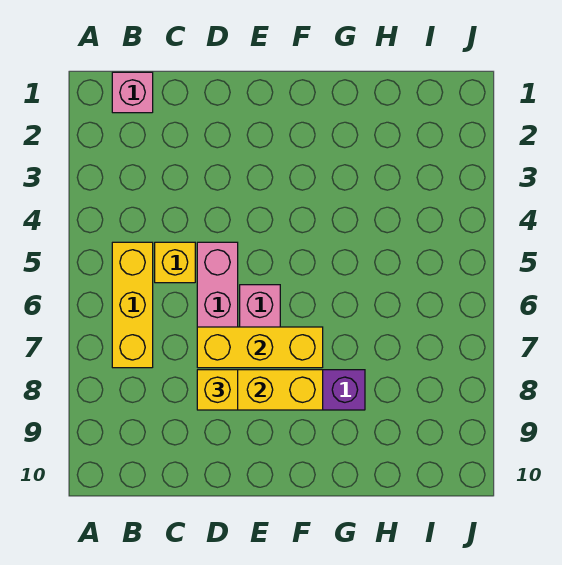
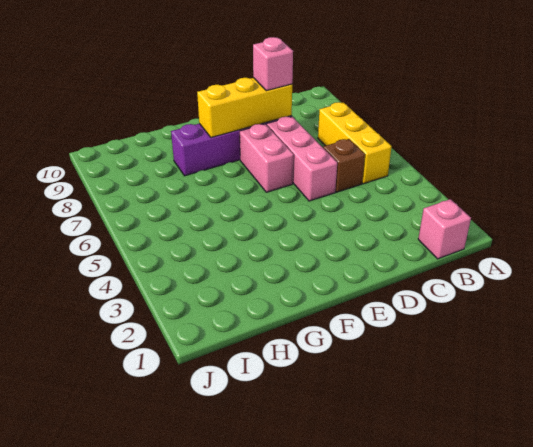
yellow brick C5 level 1 -> brown brick C5 level 1
yellow brick D7:F7 level 2 -> none
yellow brick D8 level 3 -> pink brick D8 level 3

